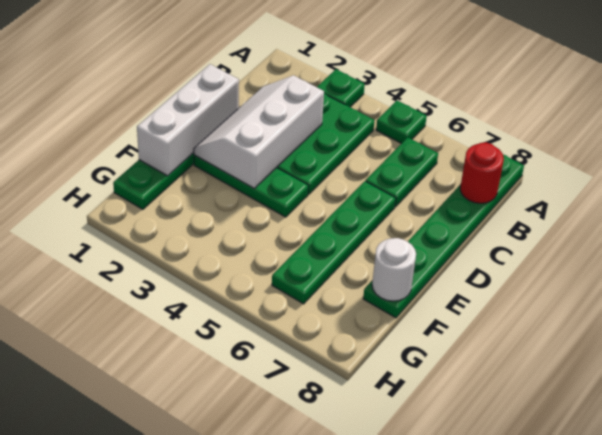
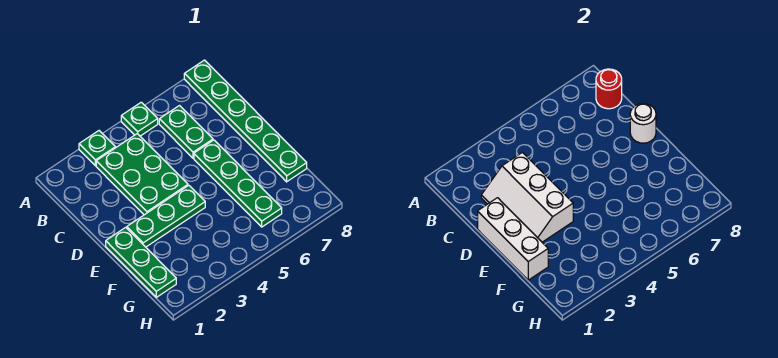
white round brick F8 level 2 -> white round brick D8 level 2

